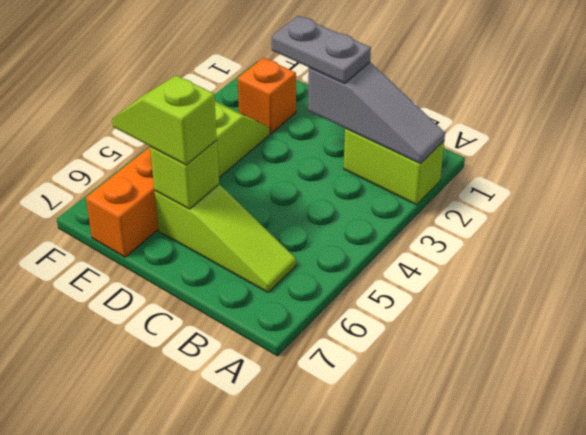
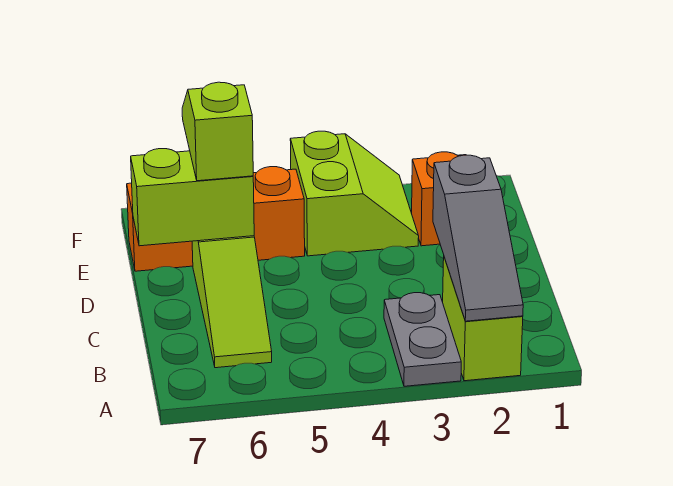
grey plate C2:D2 level 3 -> grey plate A3:B3 level 1
lime brick D6 level 2 -> lime brick D6:D7 level 2

